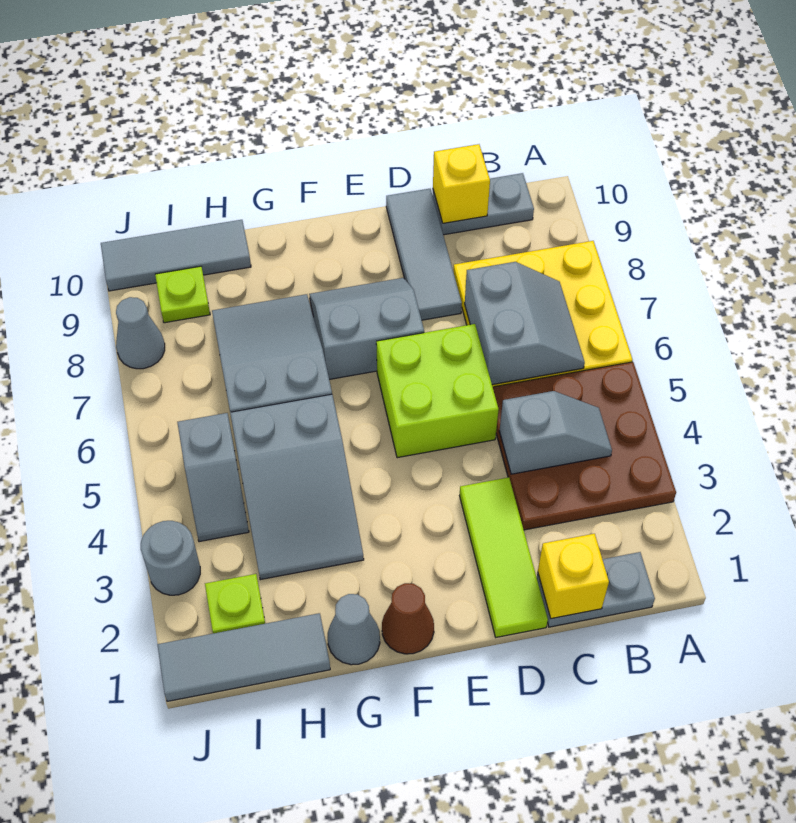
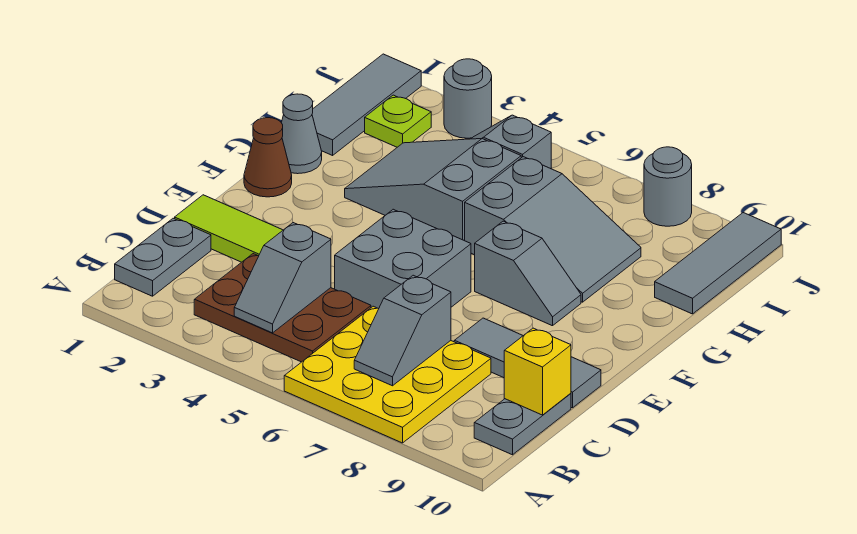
brown plate A3:C5 level 1 -> brown plate B3:C5 level 1
grey slope B6:C7 level 2 top C -> grey slope B7:C7 level 2 top C
yellow brick C1 level 2 -> none
lime brick D5:E6 level 1 -> grey brick D5:E6 level 1
grey slope E7:F8 level 1 top 7 -> grey slope F7:F8 level 1 top 7
lime plate I9 level 1 -> none
grey cone J8 level 1 -> grey round brick J8 level 1

